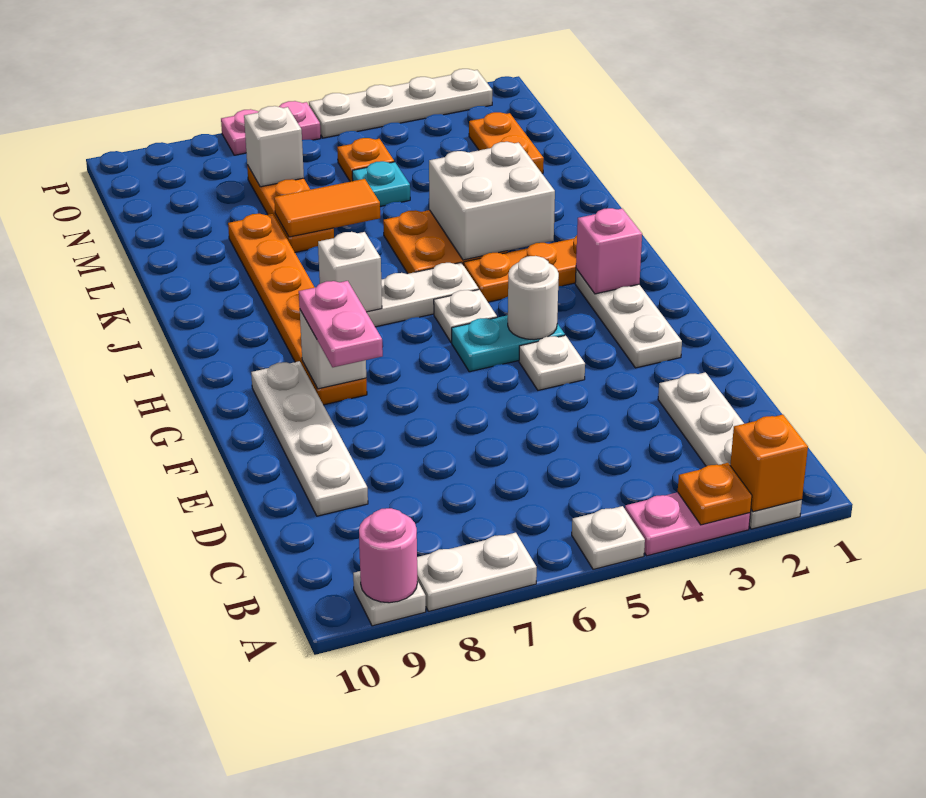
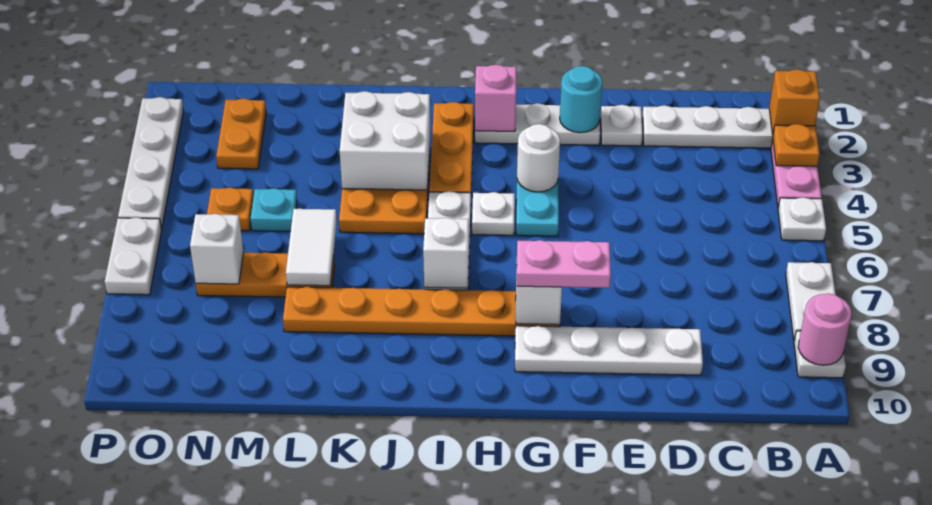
none -> cyan round brick F2 level 2
white plate F4 level 1 -> white plate E2 level 1
orange tile L6:L7 level 2 -> white tile L6:L7 level 2
orange plate M2:N2 level 1 -> orange plate N2:N3 level 1
pink plate P6:P7 level 1 -> white plate P6:P7 level 1

